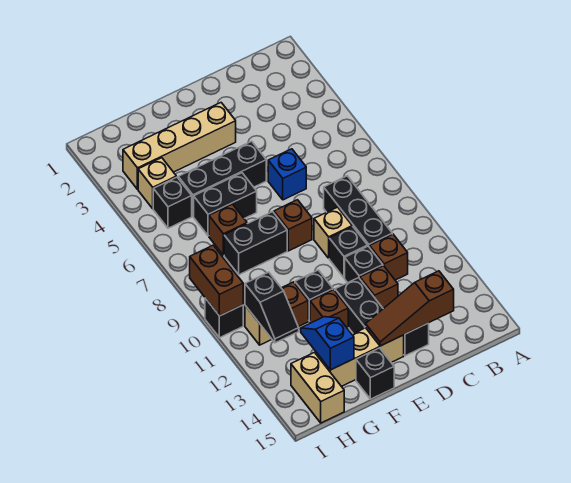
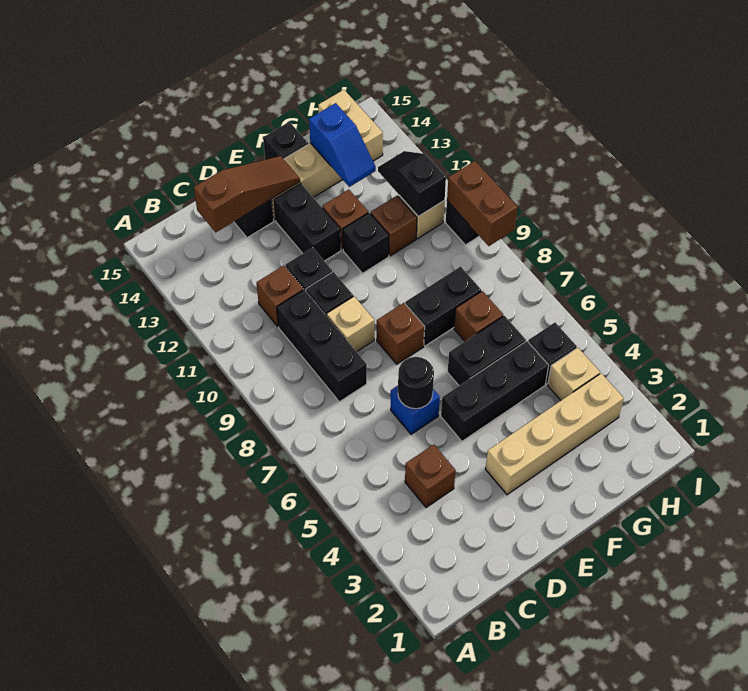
none -> black round brick D6 level 2
brown brick D12 level 1 -> brown brick C4 level 1

